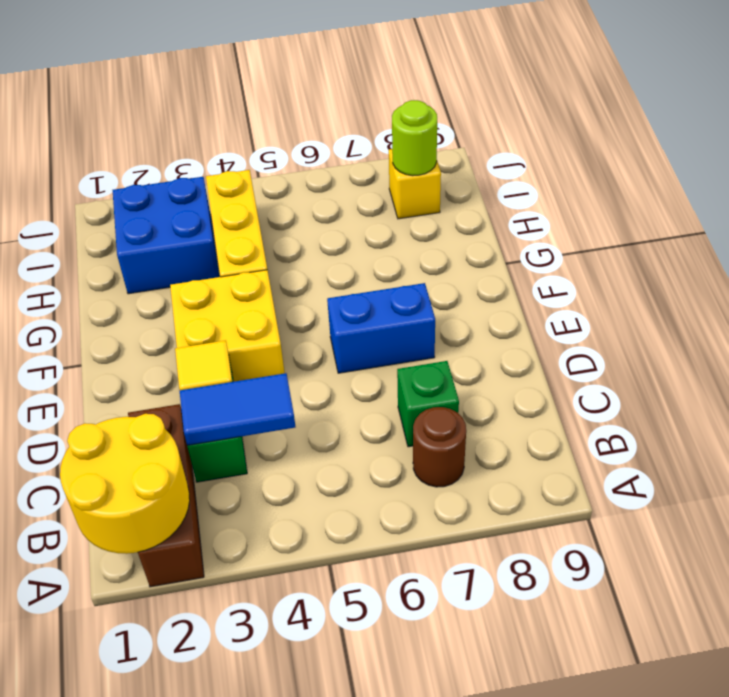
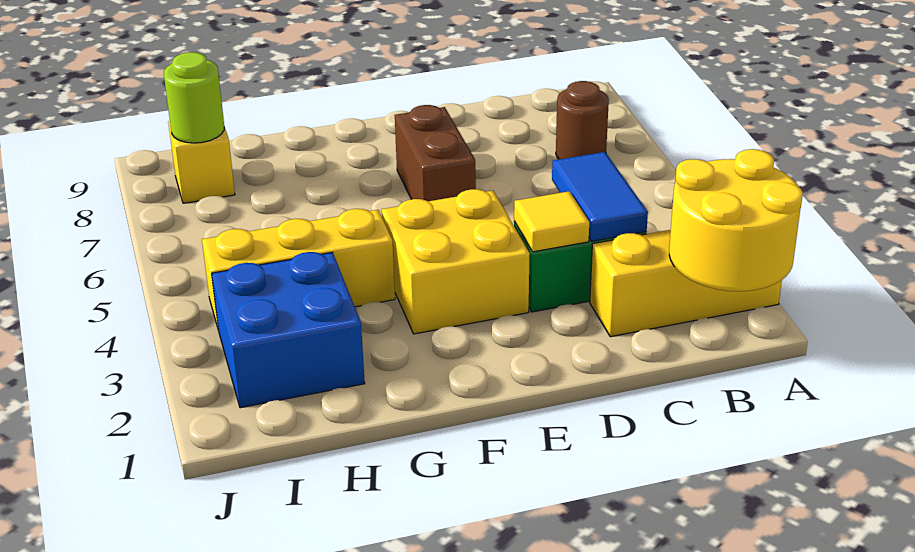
brown brick A2:C2 level 1 -> yellow brick A2:C2 level 1
green brick C7 level 1 -> none
blue brick E6:E7 level 1 -> brown brick E6:E7 level 1

